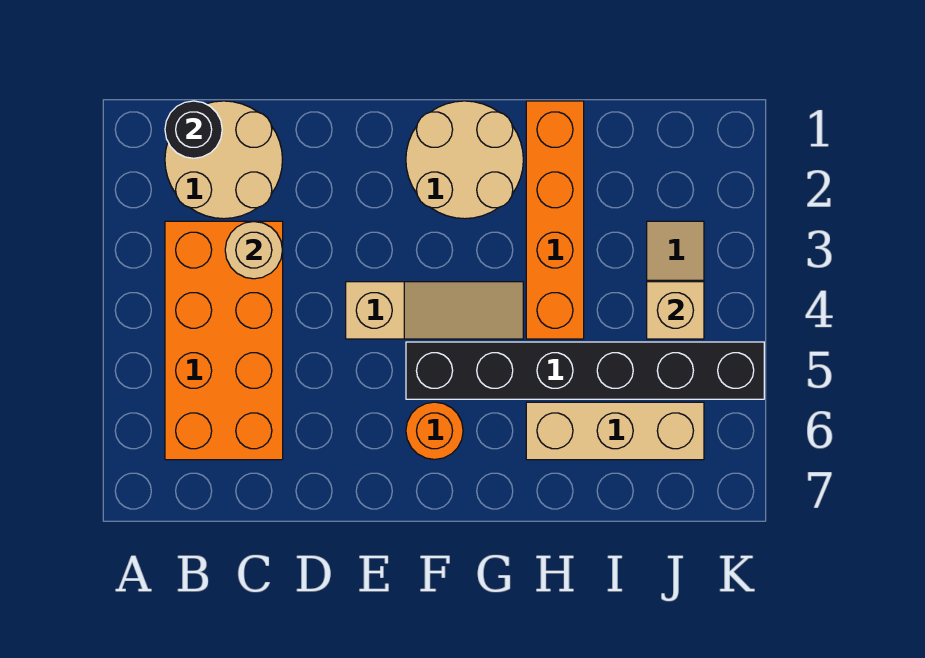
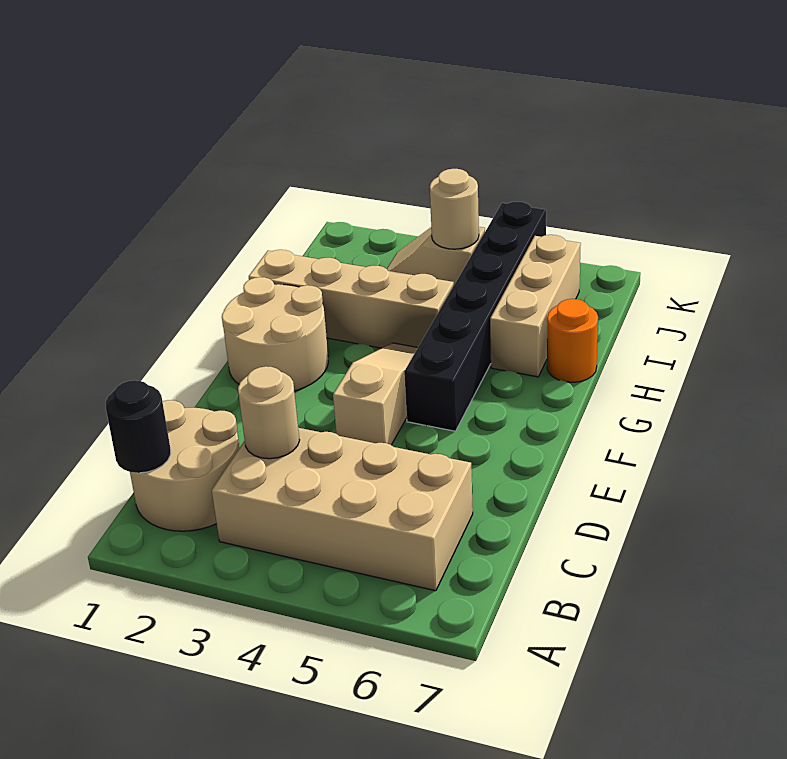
orange brick B3:C6 level 1 -> tan brick B3:C6 level 1
orange round brick F6 level 1 -> orange round brick H7 level 1
orange brick H1:H4 level 1 -> tan brick H1:H4 level 1
tan brick J4 level 2 -> tan round brick J4 level 2

